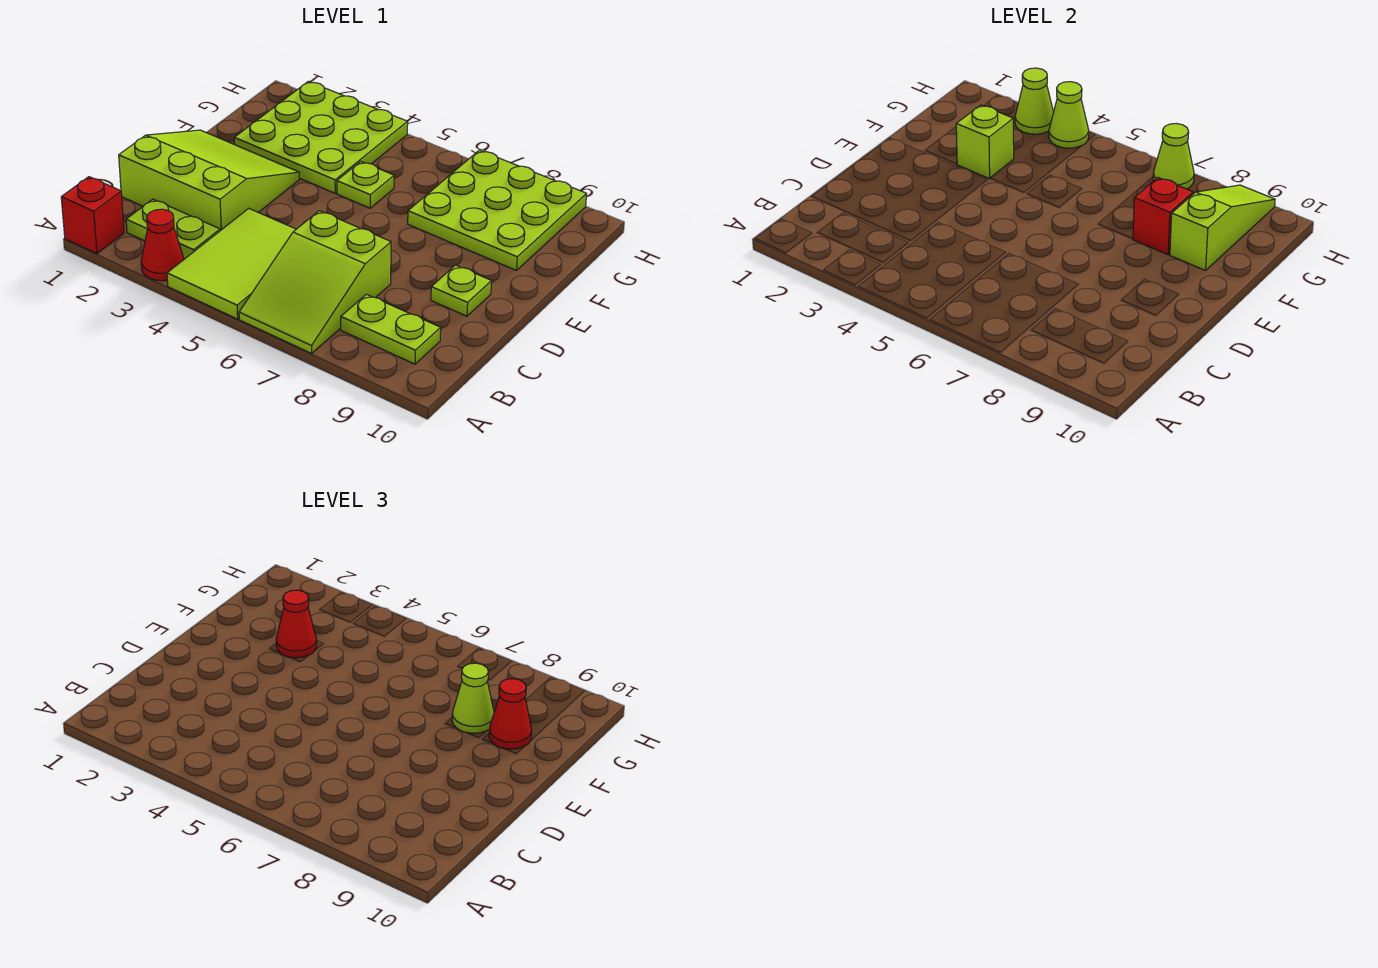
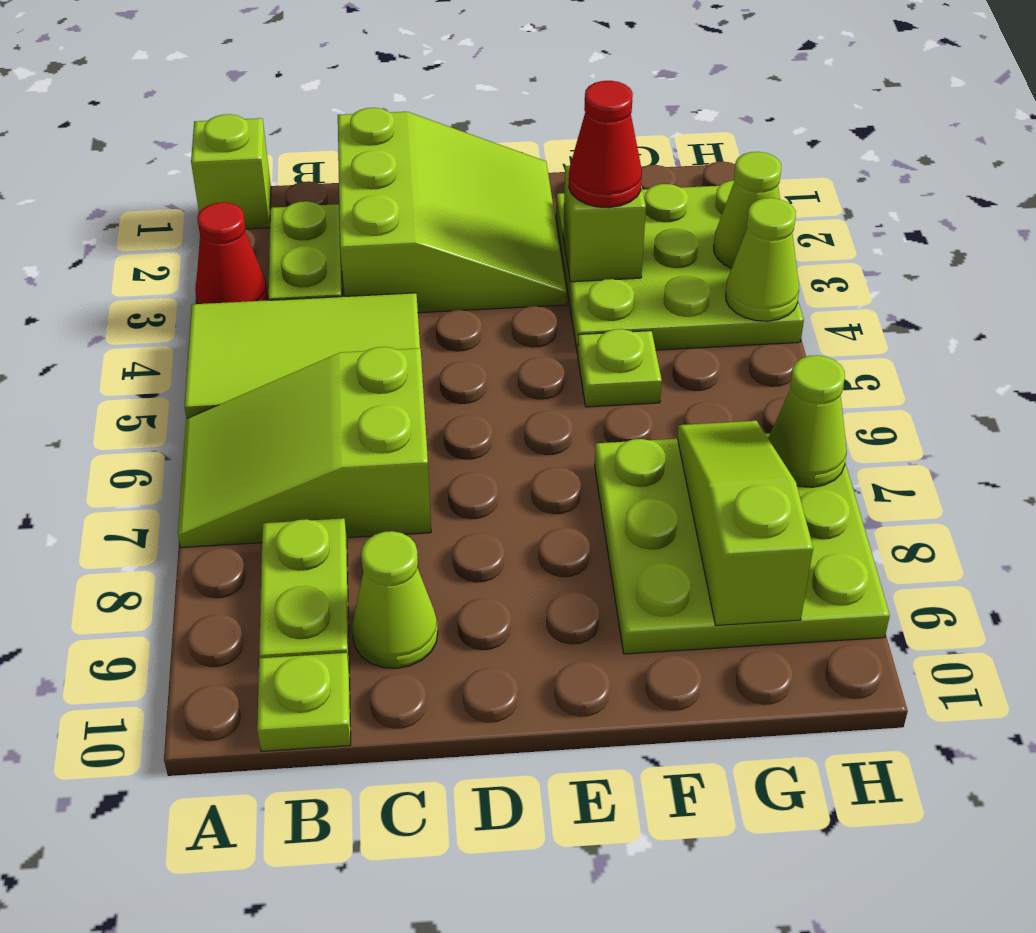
red brick A1 level 1 -> lime brick A1 level 1
lime plate D9 level 1 -> lime plate B10 level 1
red brick F8 level 2 -> none
lime cone F8 level 3 -> lime cone C9 level 1
lime slope F9:H9 level 2 top F -> lime slope G7:G9 level 2 top 9
red cone F9 level 3 -> none

